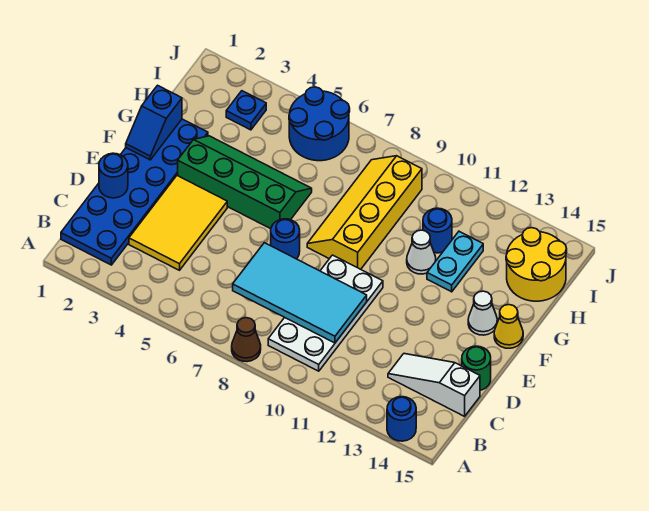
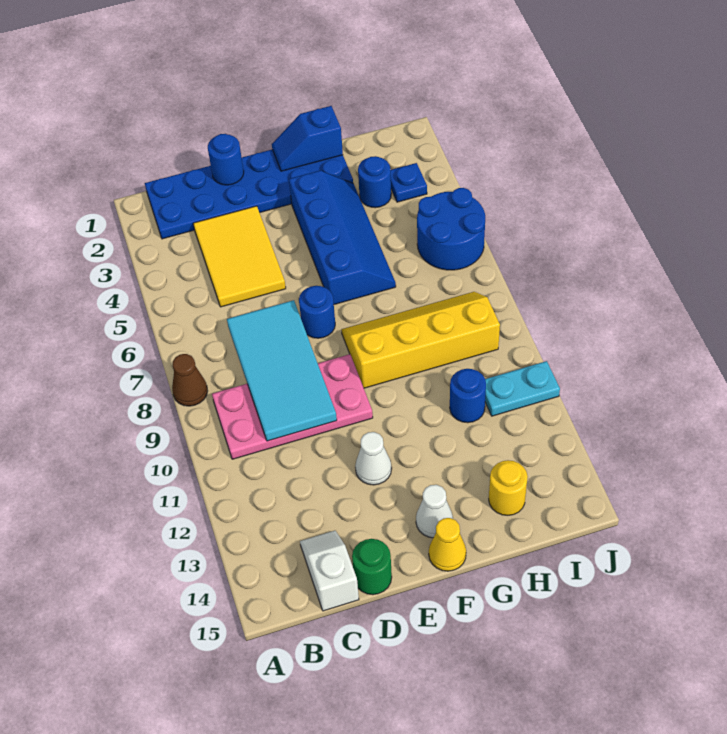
blue round brick A14 level 1 -> blue round brick H3 level 1
white plate B9:E10 level 1 -> pink plate B9:E10 level 1
yellow tile C3:E4 level 1 -> yellow tile C3:D5 level 1
white slope C13:C15 level 1 top 15 -> white slope C14:C15 level 1 top 15
green slope F3:G6 level 1 top F -> blue slope F3:G6 level 1 top F
white cone G11 level 1 -> white cone E12 level 1
cyan plate G12:H12 level 1 -> cyan plate I11:J11 level 1
yellow round brick H14:I15 level 1 -> yellow round brick H14 level 1

